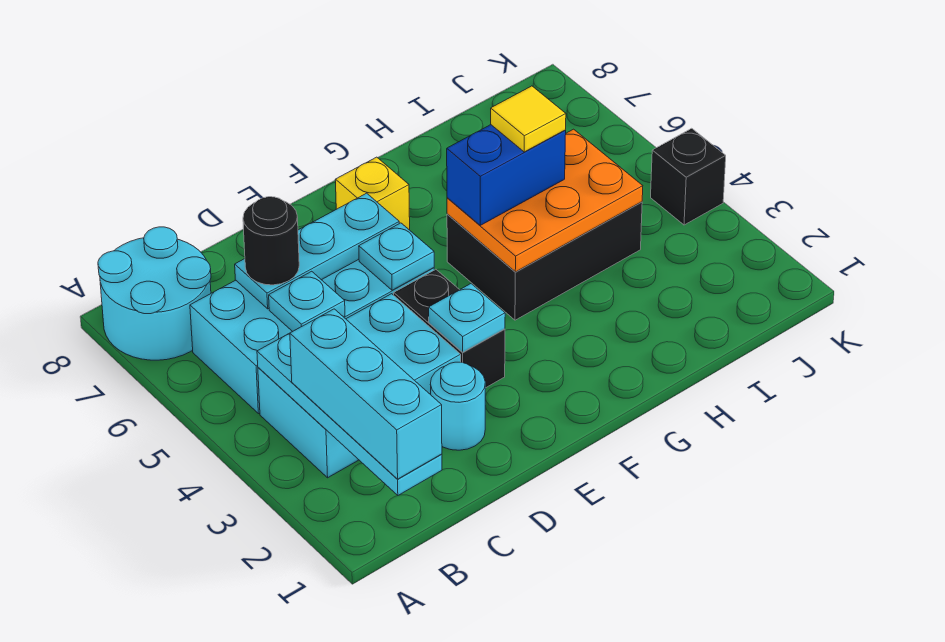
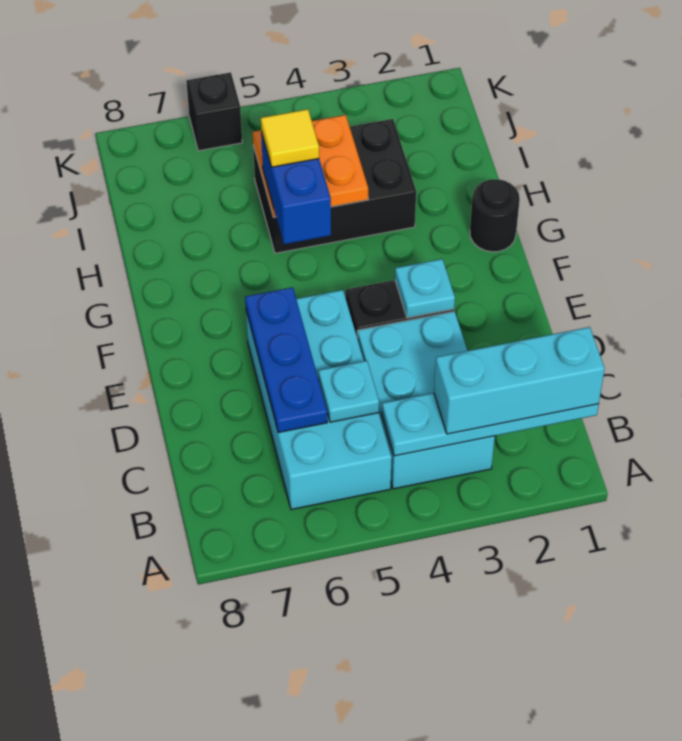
cyan round brick A7:B8 level 1 -> none
cyan plate C6:E6 level 2 -> blue plate C6:E6 level 2
black round brick C6 level 3 -> black round brick G1 level 1
cyan round brick D2 level 1 -> none
cyan plate E5 level 2 -> none
yellow brick F7 level 1 -> none
black brick G4:I5 level 1 -> black brick H3:I5 level 1
orange plate G4:I5 level 2 -> orange plate H4:I5 level 2
black brick K4 level 1 -> black brick K6 level 1

